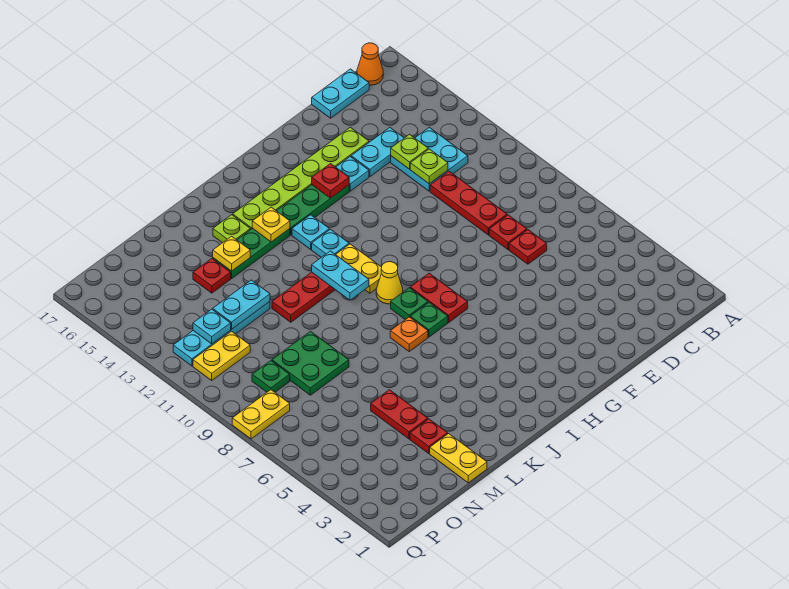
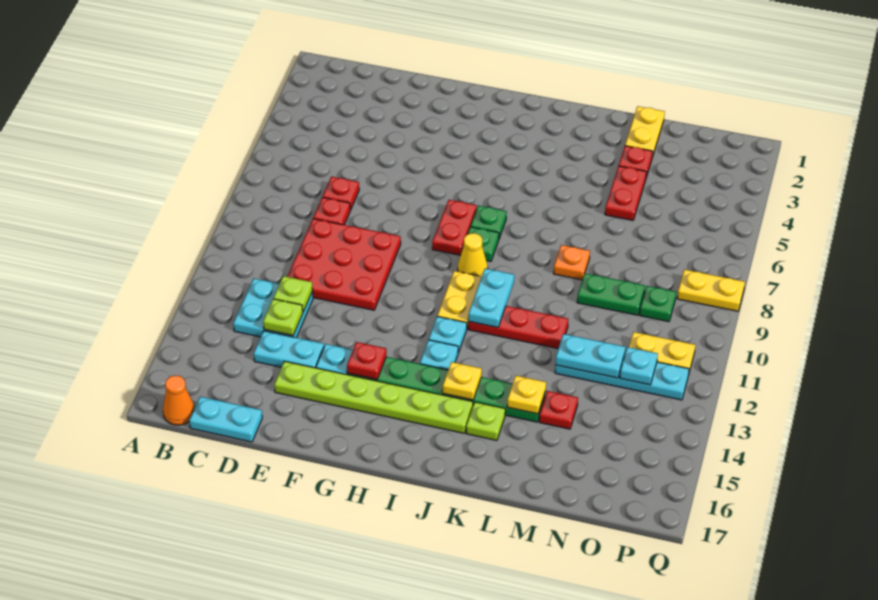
red plate D9:D11 level 1 -> red plate D9:F11 level 1
orange plate J7 level 1 -> orange plate L8 level 1
green plate M8:N9 level 1 -> green plate M9:N9 level 1

